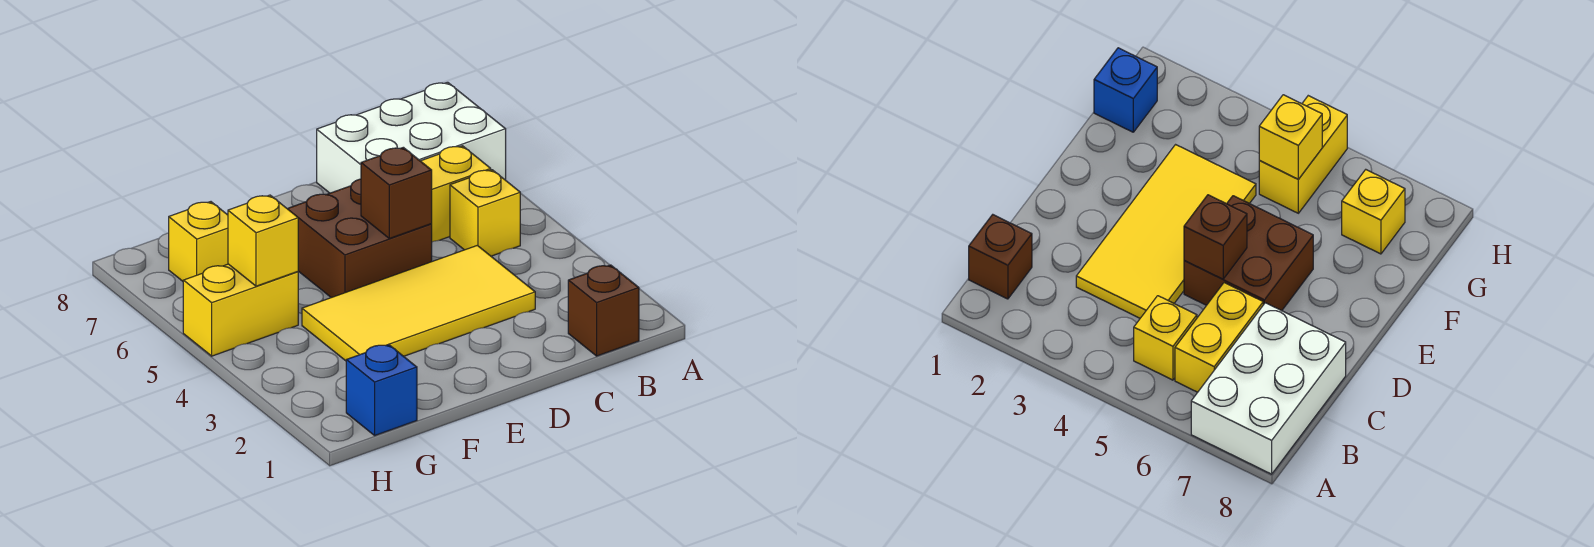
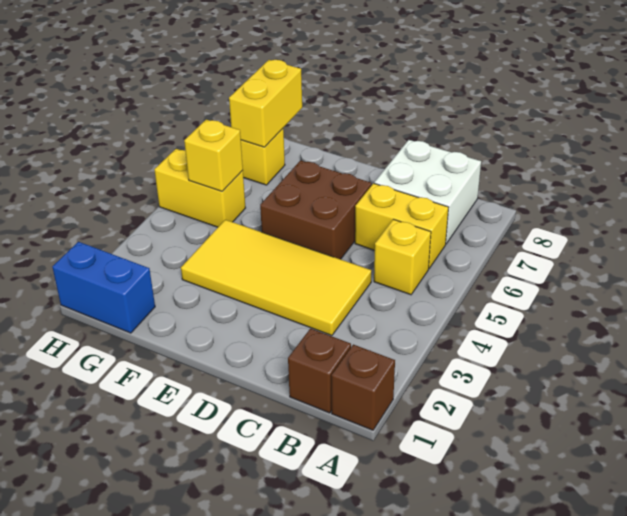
white brick A7:C8 level 1 -> white brick B7:C8 level 1
brown brick D5 level 2 -> brown brick A1 level 1
blue brick G1 level 1 -> blue brick G1:H1 level 1
none -> yellow brick G7:G8 level 2

